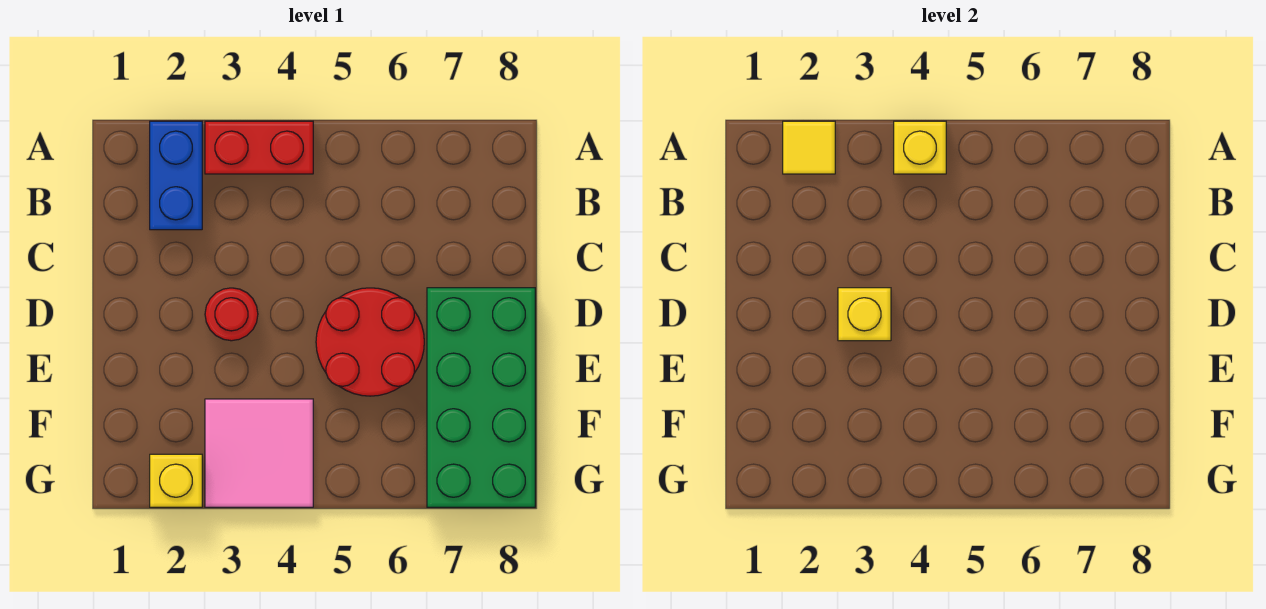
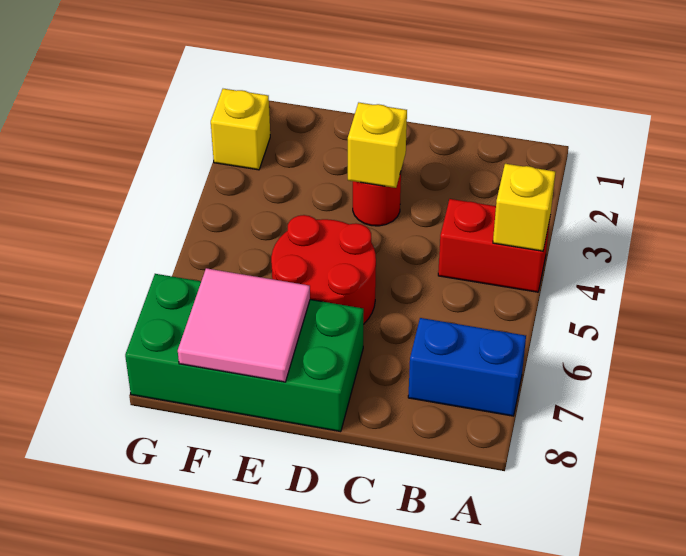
blue brick A2:B2 level 1 -> blue brick A7:B7 level 1
yellow tile A2 level 2 -> none
red brick A3:A4 level 1 -> red brick A4:B4 level 1
pink tile F3:G4 level 1 -> pink tile E7:F8 level 2

